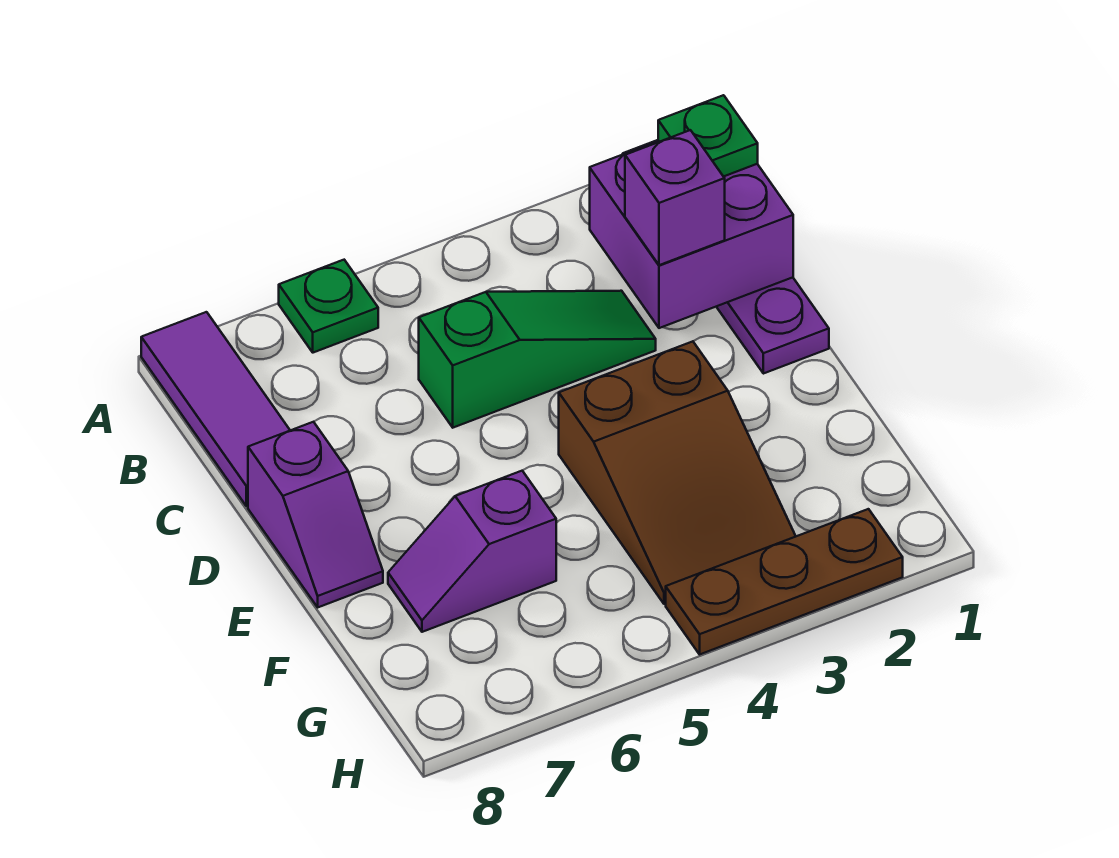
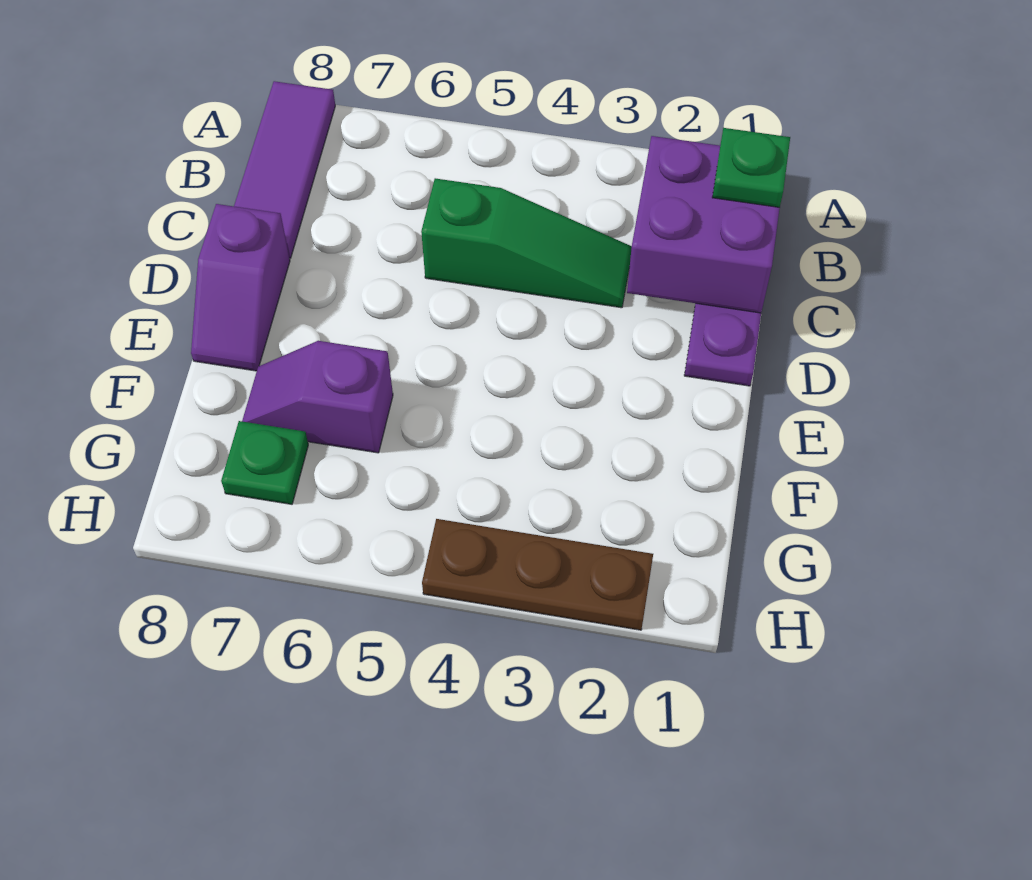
green plate A6 level 1 -> green plate G7 level 1
purple brick C2 level 3 -> none
brown slope E3:G4 level 1 top E -> none

